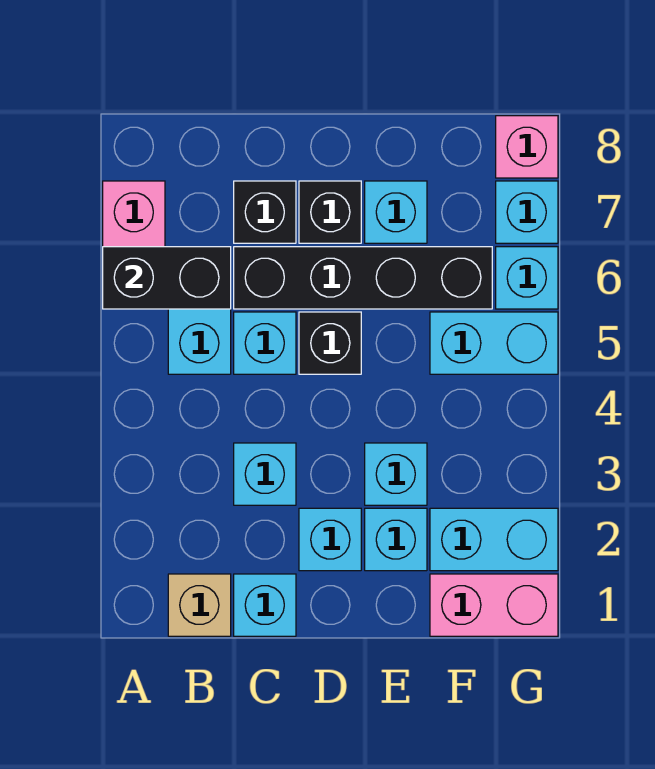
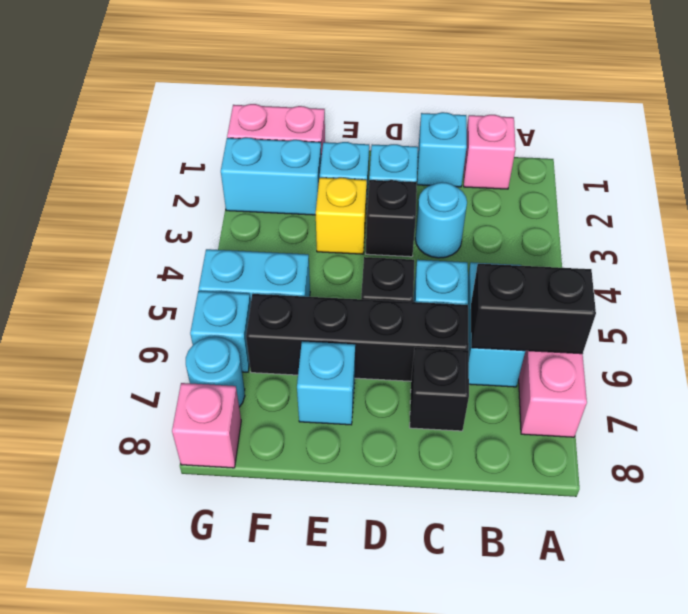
tan brick B1 level 1 -> pink brick B1 level 1
cyan brick C3 level 1 -> cyan round brick C3 level 1
black brick D7 level 1 -> black brick D3 level 1
cyan brick E3 level 1 -> yellow brick E3 level 1
cyan brick G7 level 1 -> cyan round brick G7 level 1

